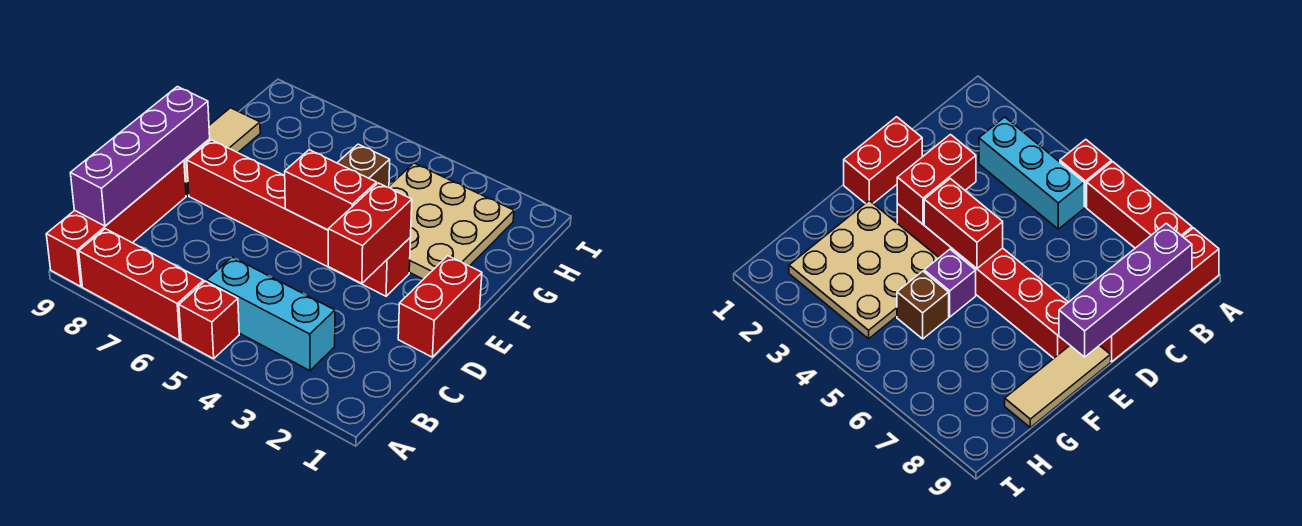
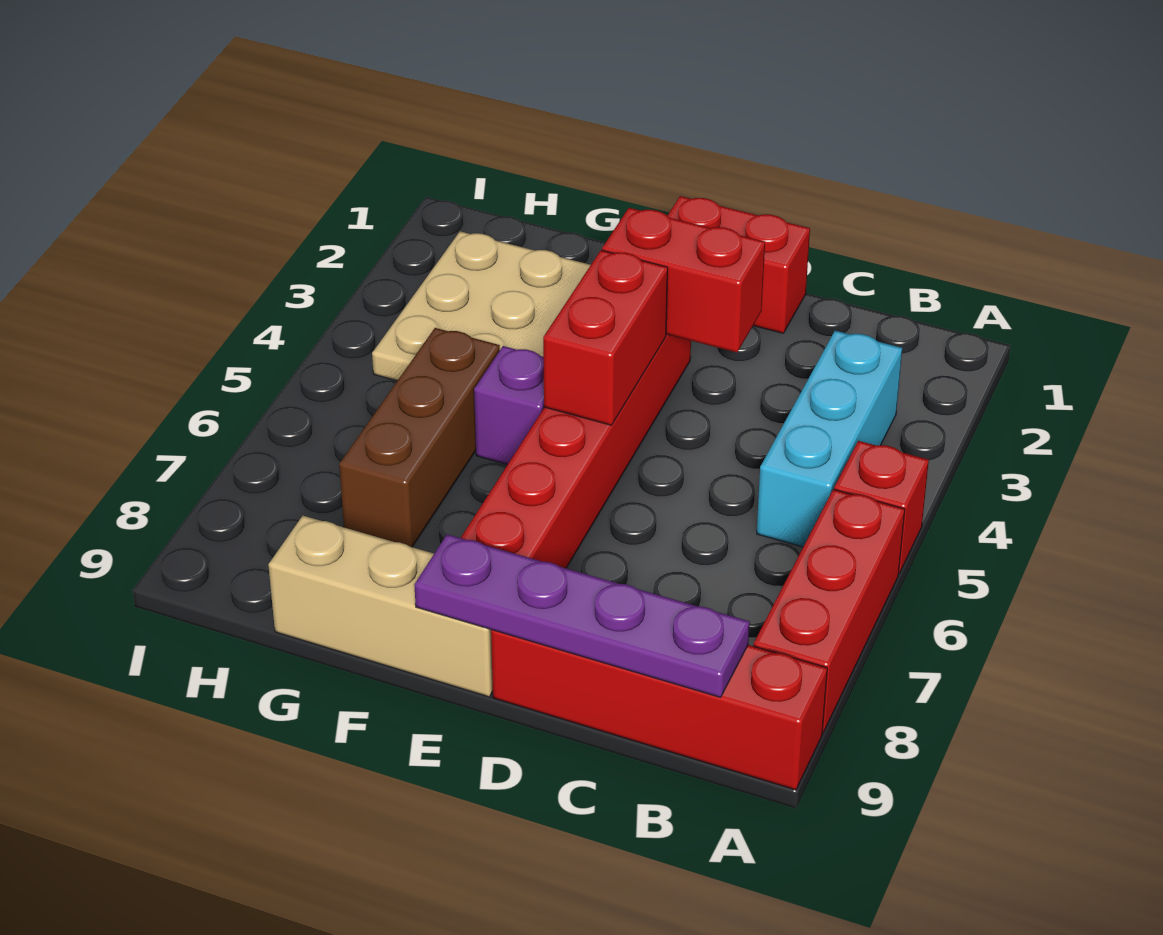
purple brick B9:E9 level 2 -> purple plate B9:E9 level 2
tan tile E9:G9 level 1 -> tan brick E9:G9 level 1
brown brick G5 level 1 -> brown brick G5:G7 level 1

